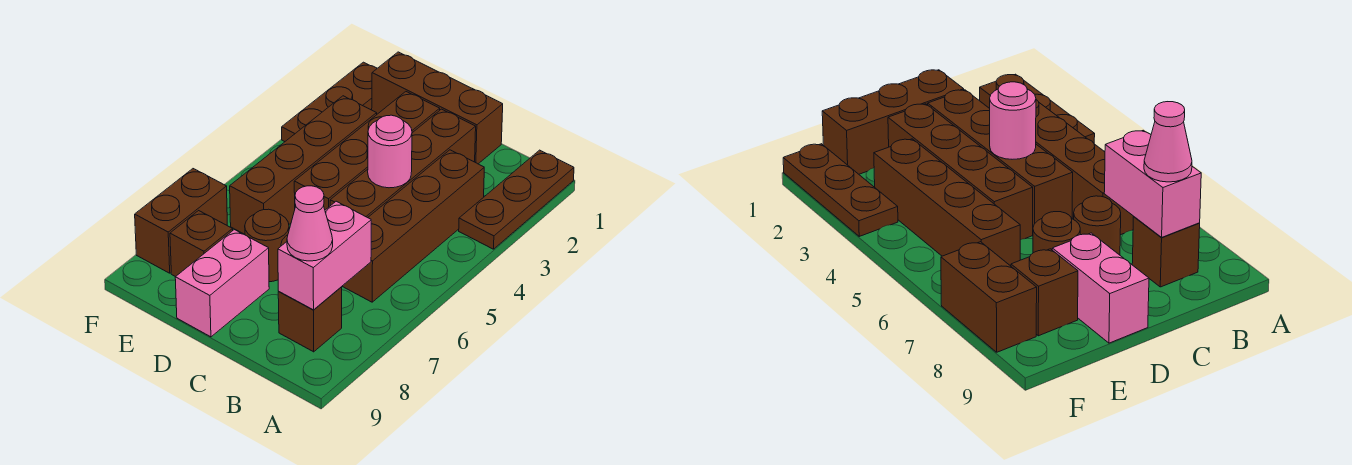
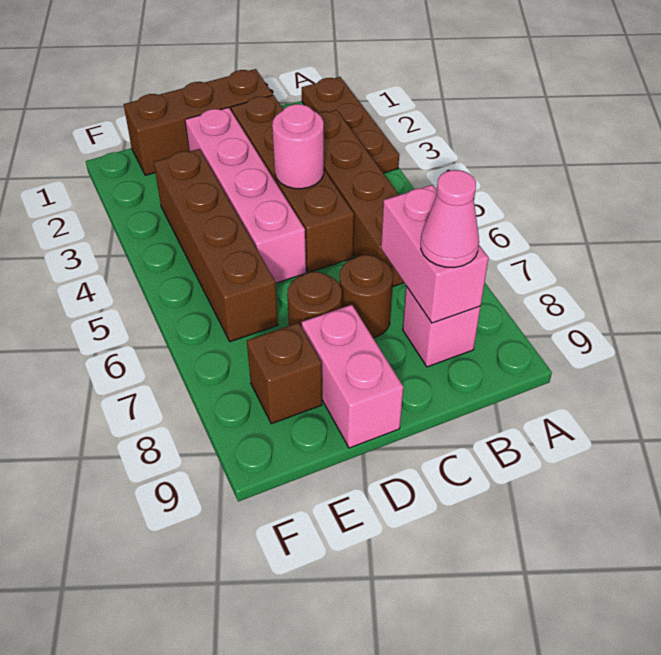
brown brick B8 level 1 -> pink brick B8 level 1
brown brick D2:D5 level 1 -> pink brick D2:D5 level 1
brown plate F1:F3 level 1 -> none
brown brick F7:F8 level 1 -> none

